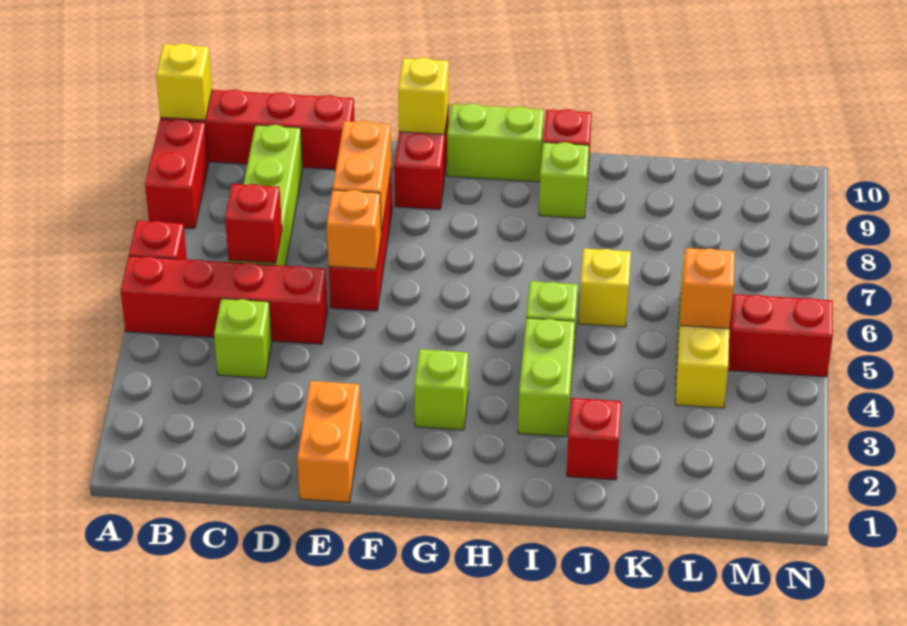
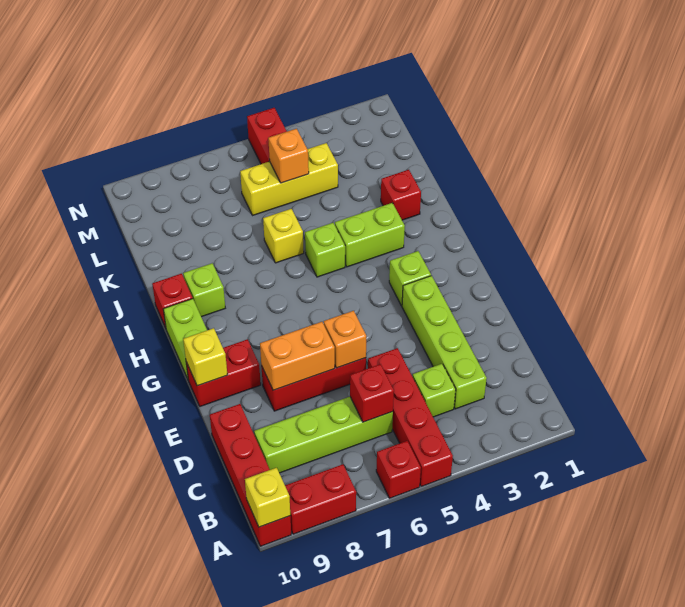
none -> lime brick C3:F3 level 1
orange brick E1:E2 level 1 -> none

